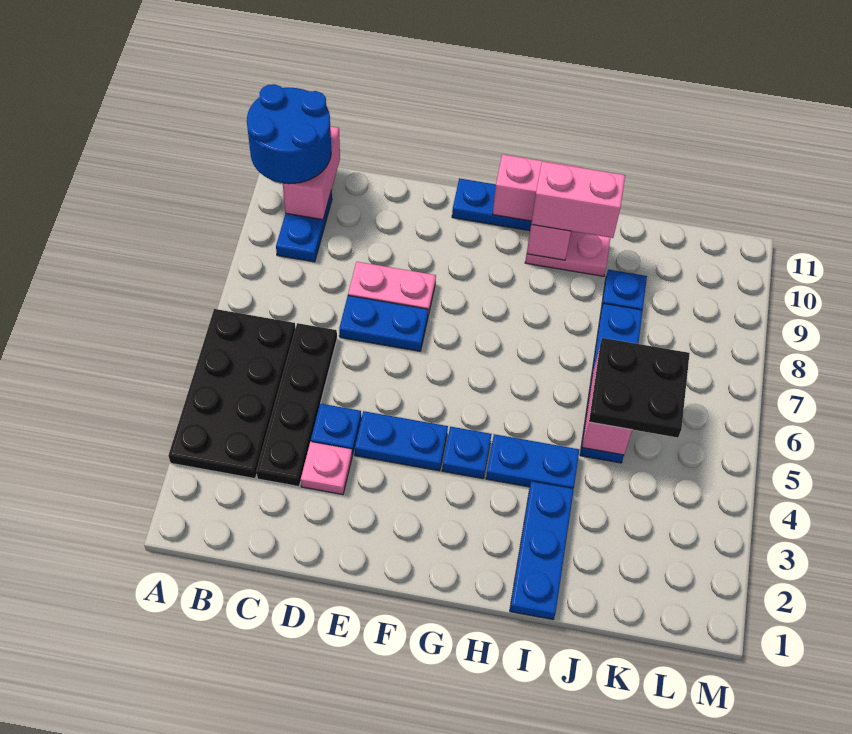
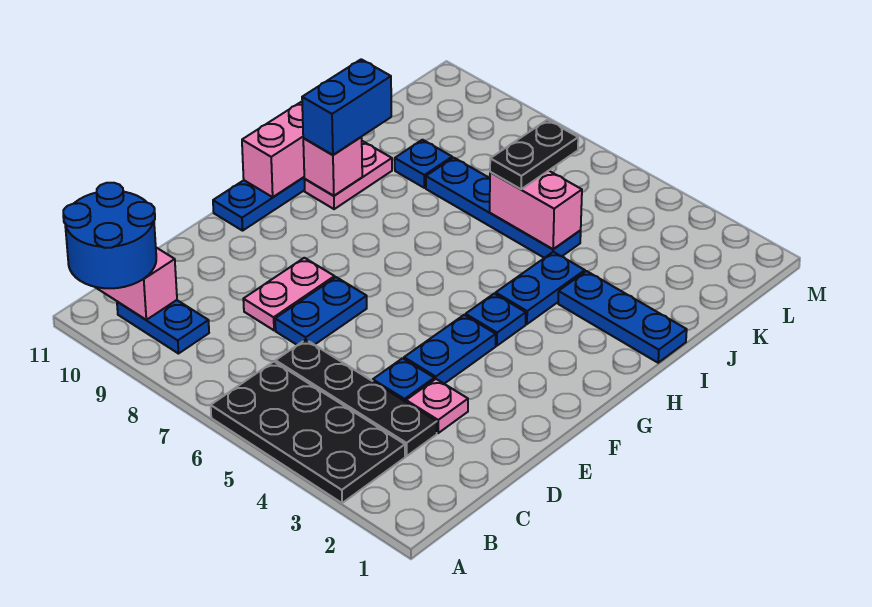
pink brick H10:I10 level 3 -> blue brick H10:I10 level 3
black plate J5:K6 level 3 -> black plate J6:K6 level 3

